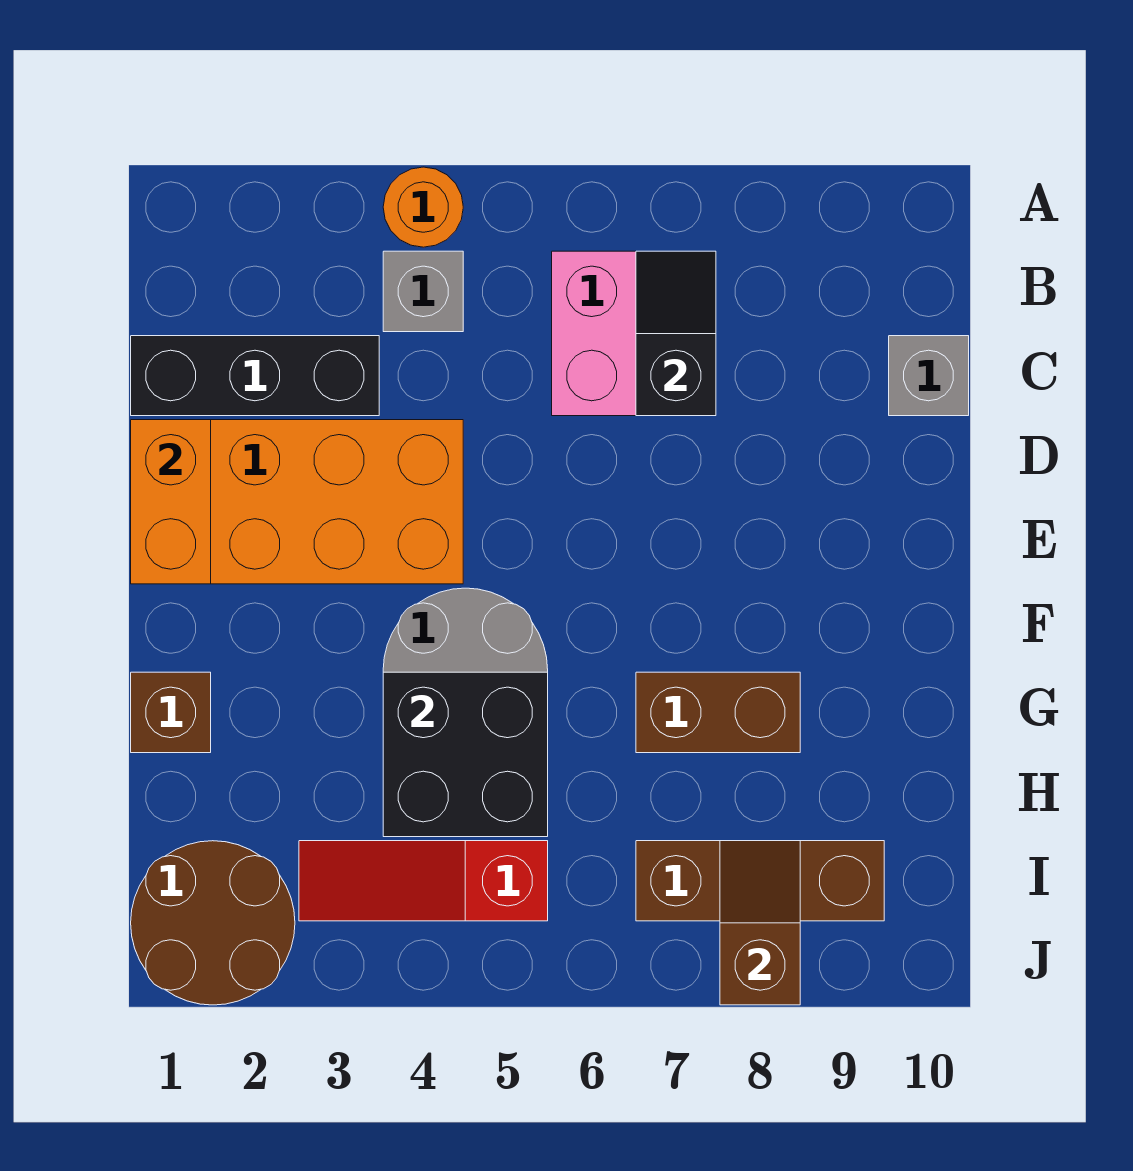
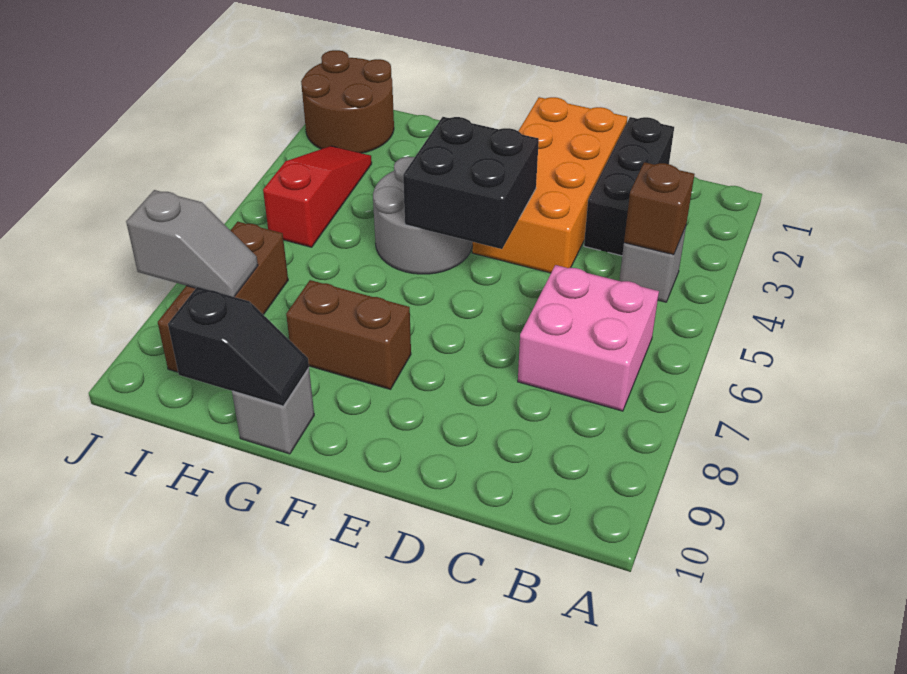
orange round brick A4 level 1 -> none
black slope B7:C7 level 2 top C -> black slope G10:H10 level 2 top H
grey brick C10 level 1 -> grey brick G10 level 1
orange brick D1:E1 level 2 -> none
brown brick G1 level 1 -> brown brick B4 level 2
black brick G4:H5 level 2 -> black brick E4:F5 level 2
brown brick G7:G8 level 1 -> brown brick F8:G8 level 1
brown slope I8:J8 level 2 top J -> grey slope I8:J8 level 2 top J

